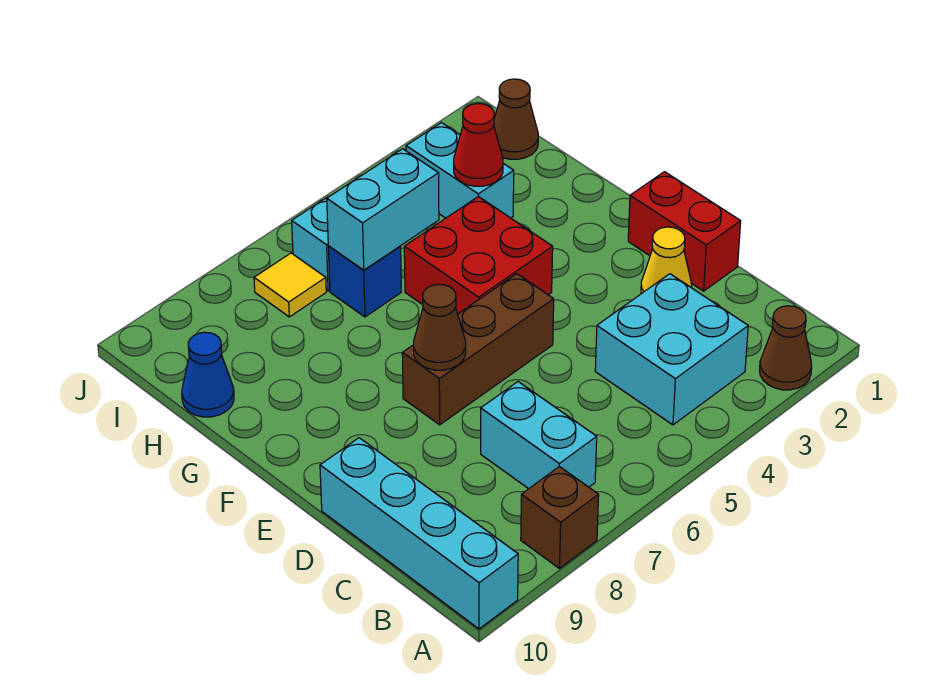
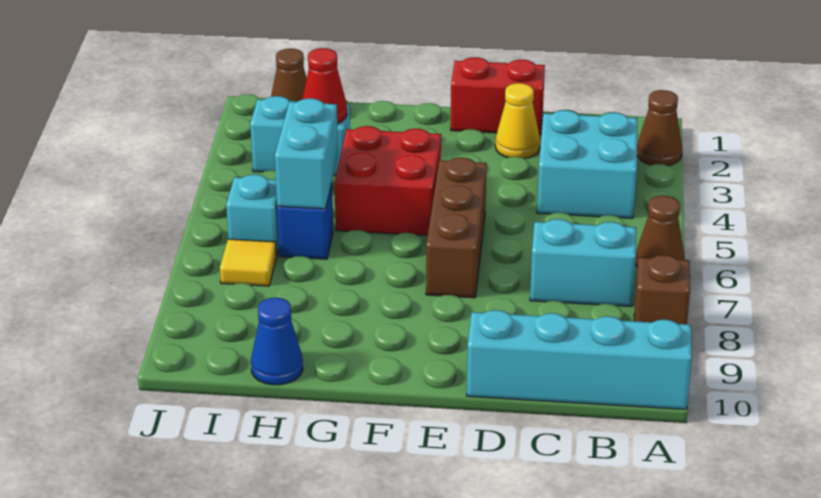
brown cone E7 level 2 -> brown cone A6 level 1

